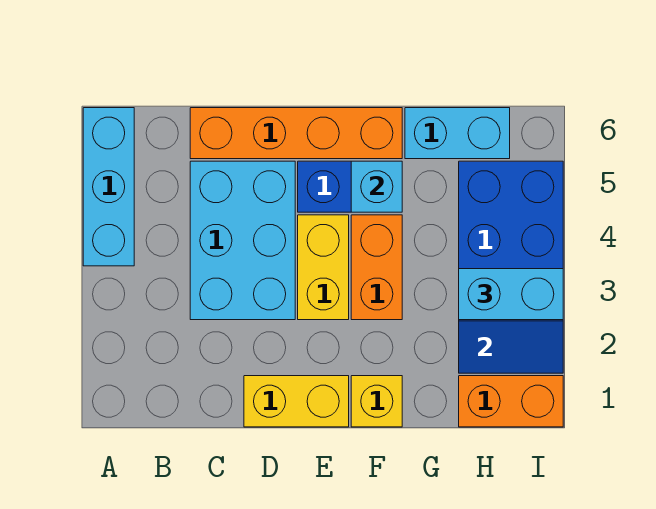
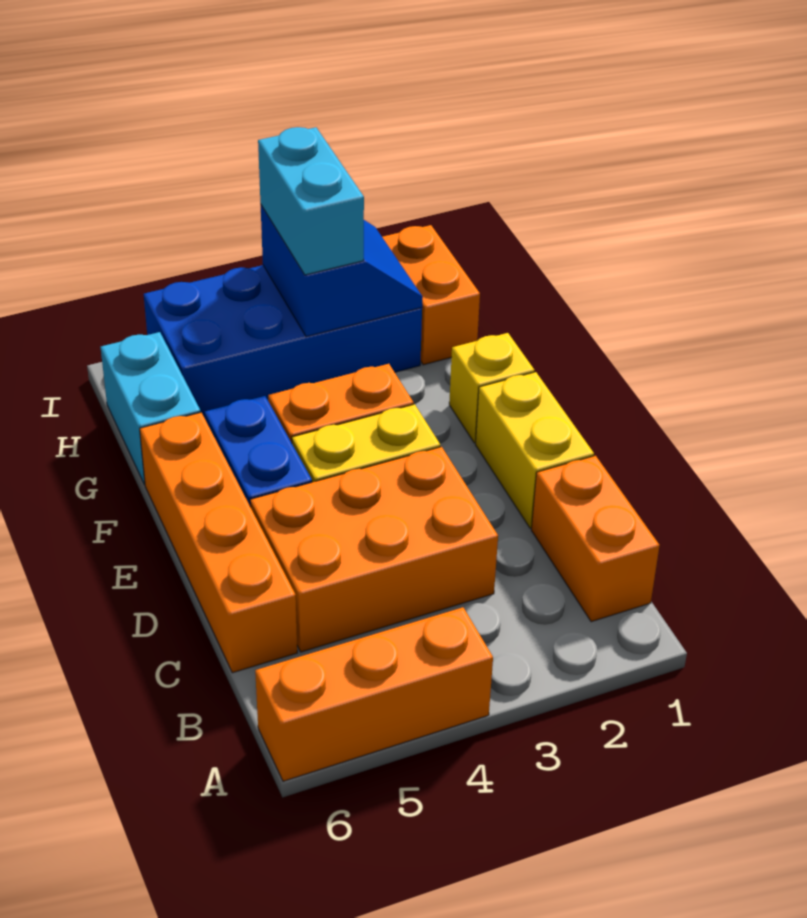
cyan brick A4:A6 level 1 -> orange brick A4:A6 level 1
none -> orange brick B1:C1 level 1
cyan brick C3:D5 level 1 -> orange brick C3:D5 level 1
cyan brick F5 level 2 -> none

